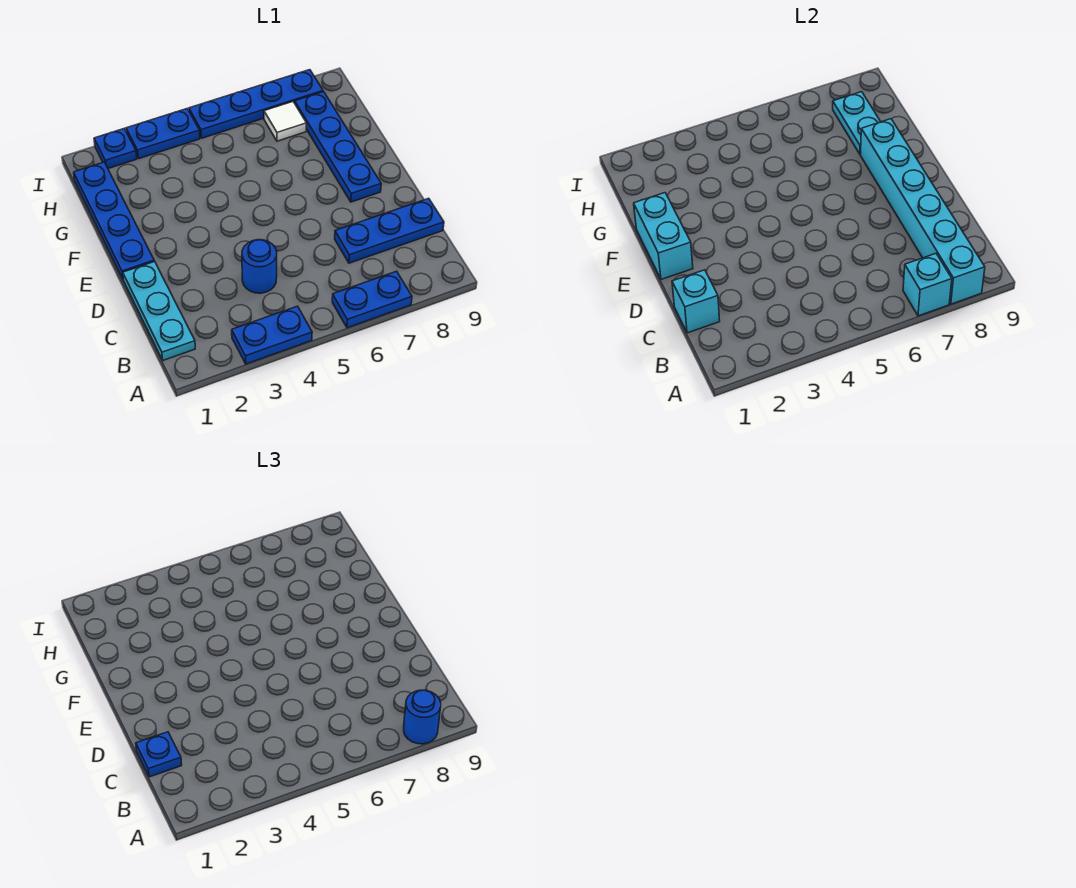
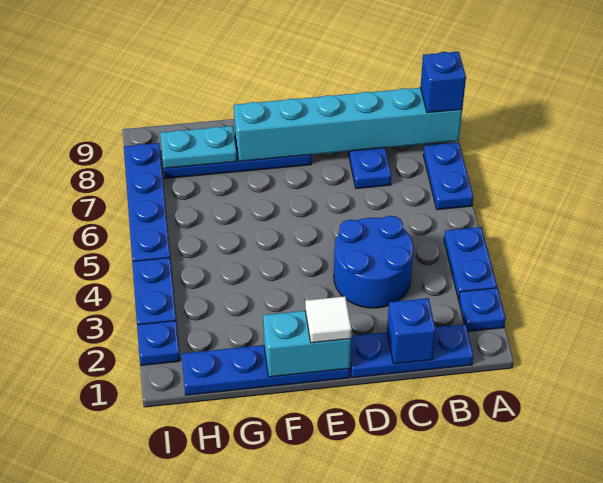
cyan brick A7 level 2 -> none
blue round brick A8 level 3 -> blue brick A8 level 3
cyan plate B1:D1 level 1 -> blue plate B1:D1 level 1
cyan brick C1 level 2 -> blue brick C1 level 2
blue plate C1 level 3 -> blue plate A2 level 1
blue round brick C4 level 1 -> blue round brick C3:D4 level 1
white tile H7 level 1 -> white tile E1 level 3

